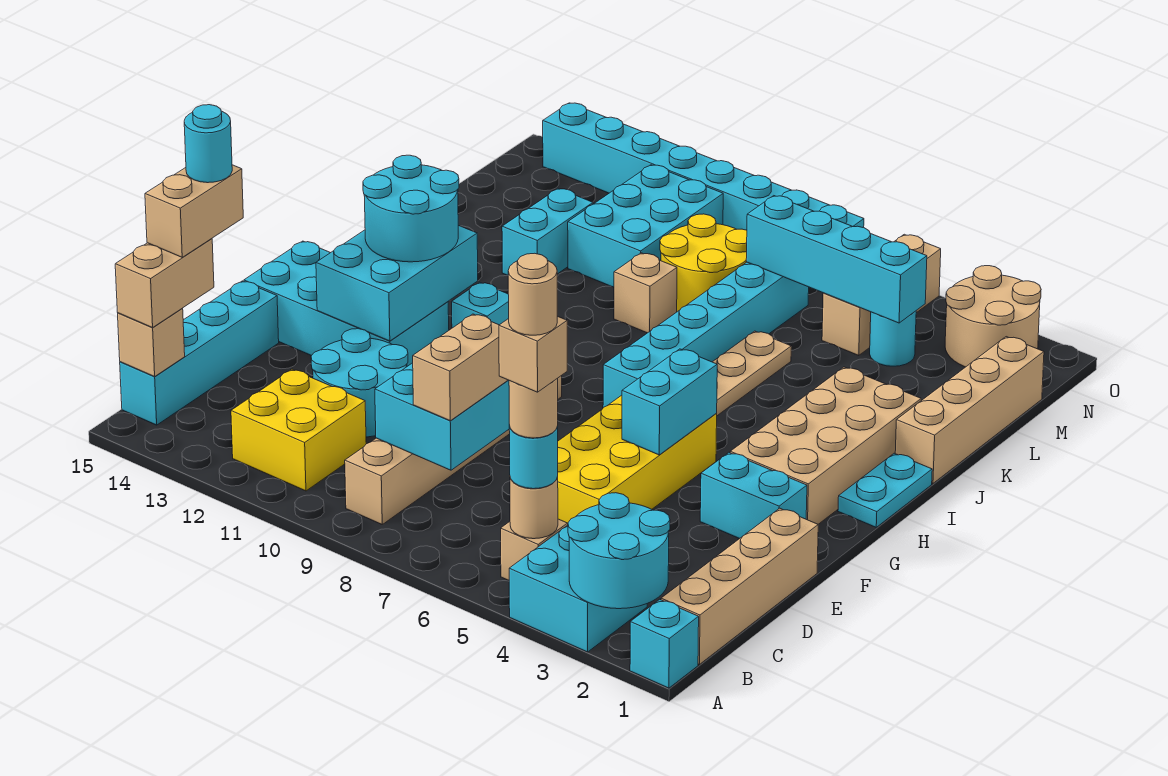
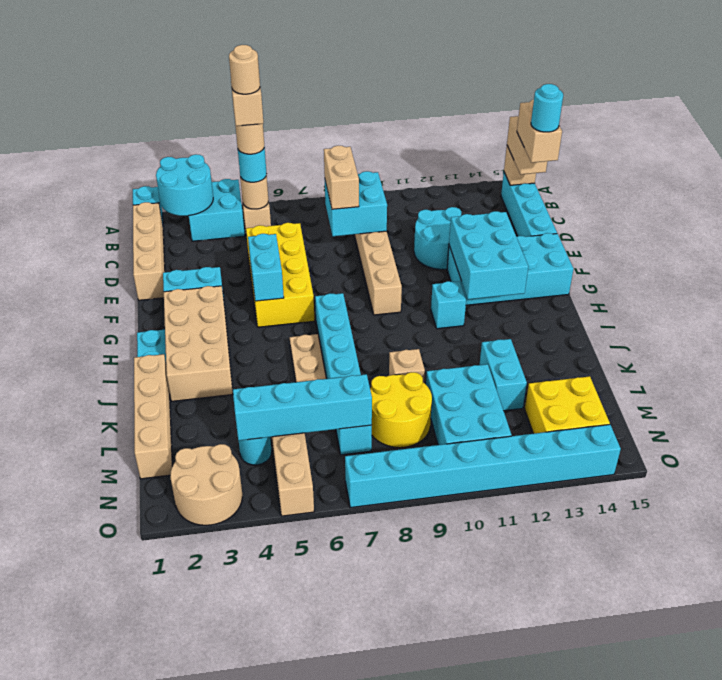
yellow brick B11:C12 level 1 -> yellow brick M13:N14 level 1
cyan round brick G12:H13 level 3 -> none

